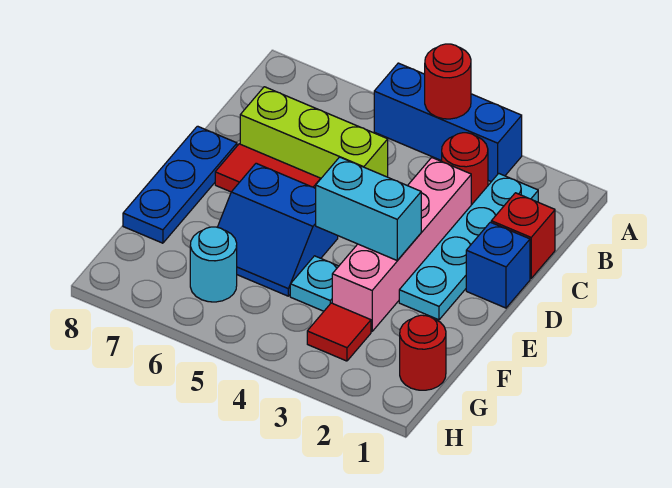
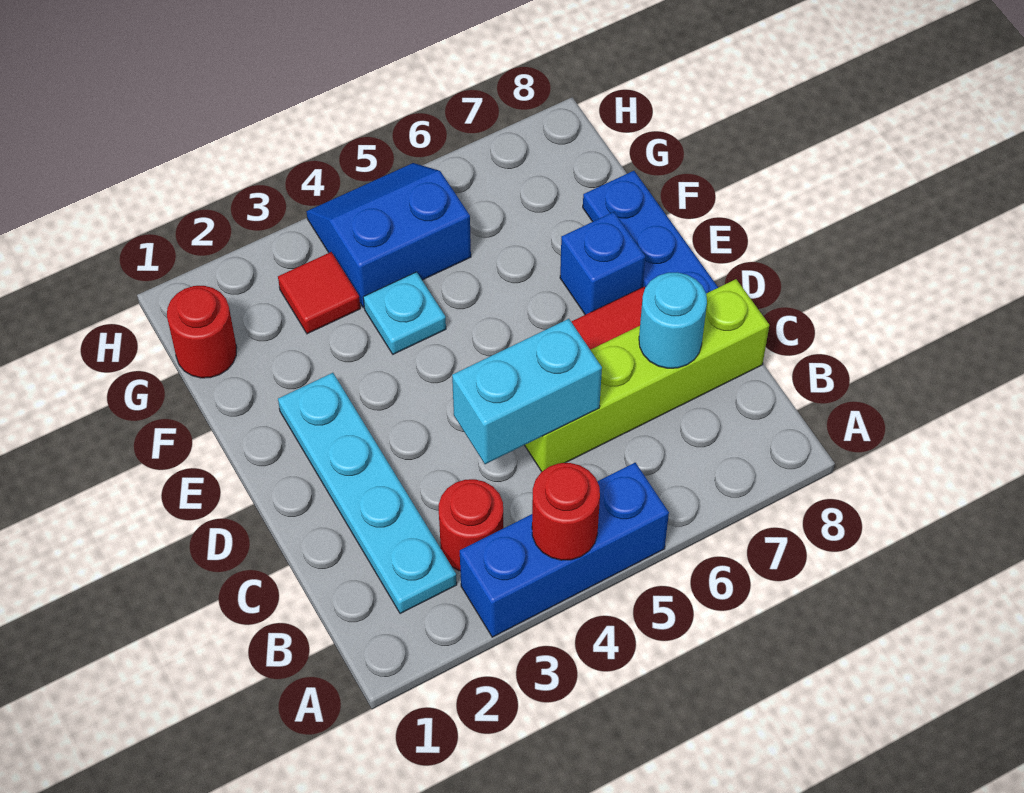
red brick C1 level 1 -> none
pink brick C3:F3 level 1 -> none
lime brick C5:C7 level 1 -> lime brick C5:C8 level 1
blue brick D1 level 1 -> blue brick E7 level 1
cyan brick E3:E4 level 2 -> cyan brick C4:C5 level 2
blue slope E5:F6 level 1 top E -> blue slope G4:H5 level 1 top G
cyan round brick G6 level 1 -> cyan round brick C7 level 2

